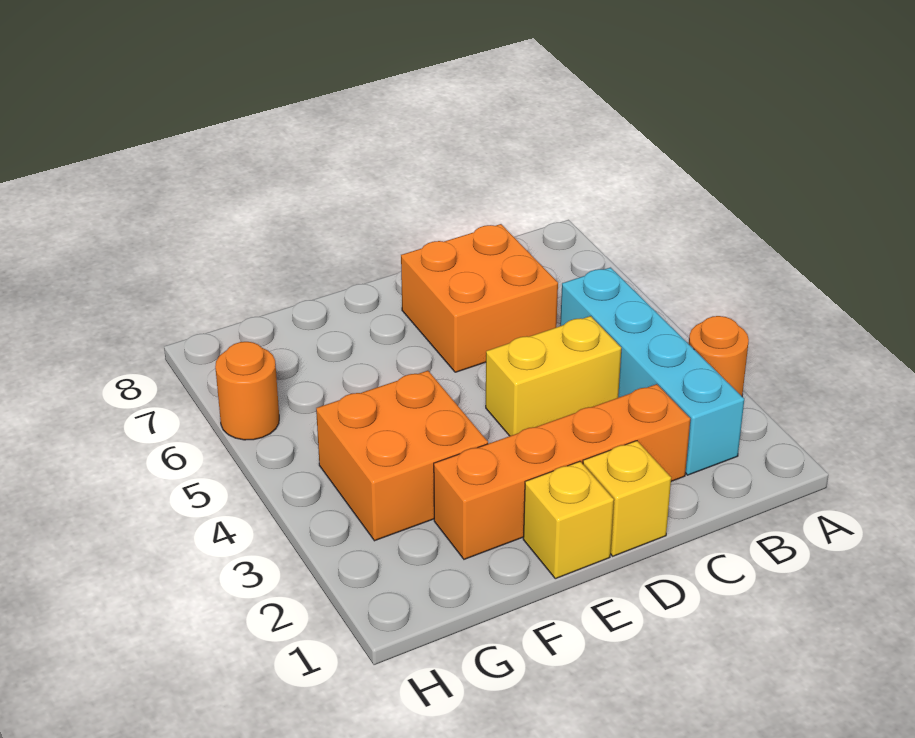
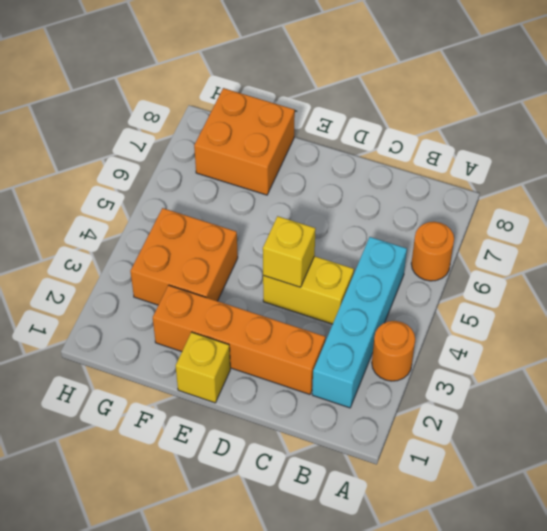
orange brick C6:D7 level 1 -> orange brick F7:G8 level 1
yellow brick D1 level 1 -> yellow brick D4 level 2
orange round brick H6 level 1 -> orange round brick A6 level 1

